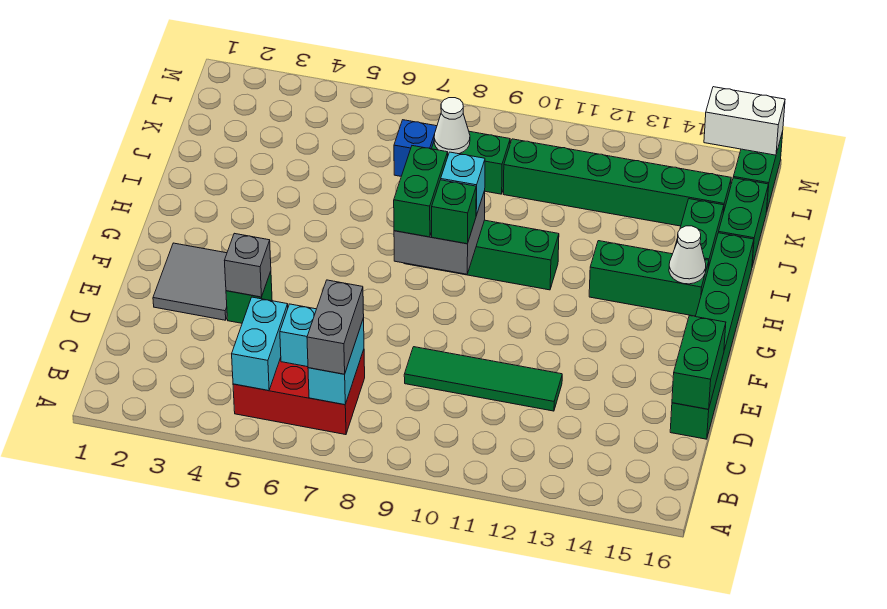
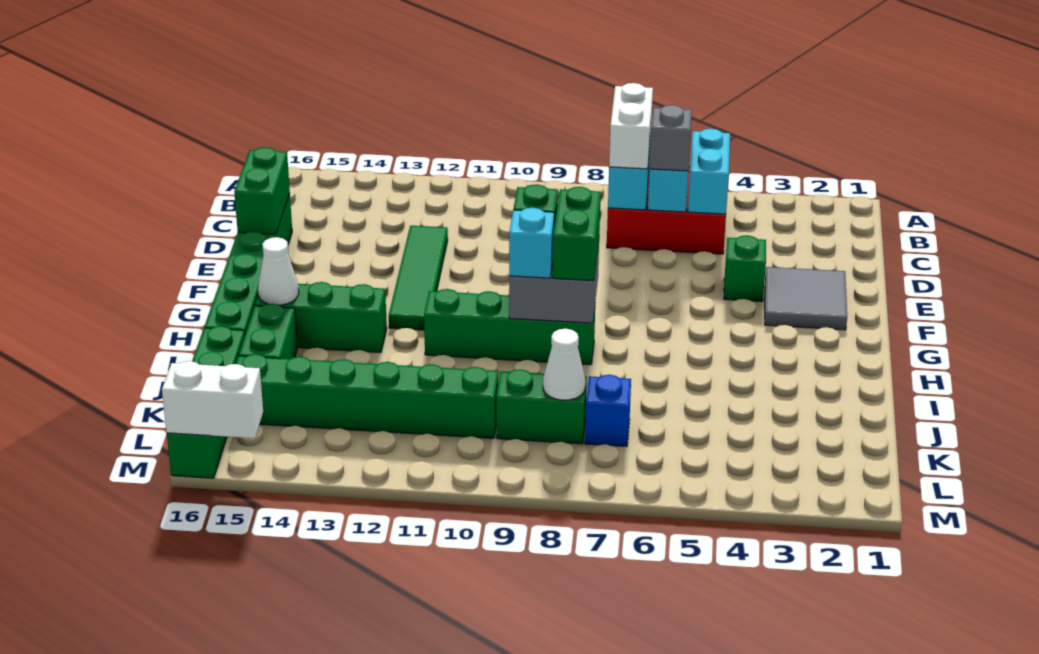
grey brick B7:C7 level 3 -> white brick B7:C7 level 3
green tile D9:D12 level 1 -> green tile D12:G12 level 1
grey brick E4 level 2 -> grey brick C6 level 3

